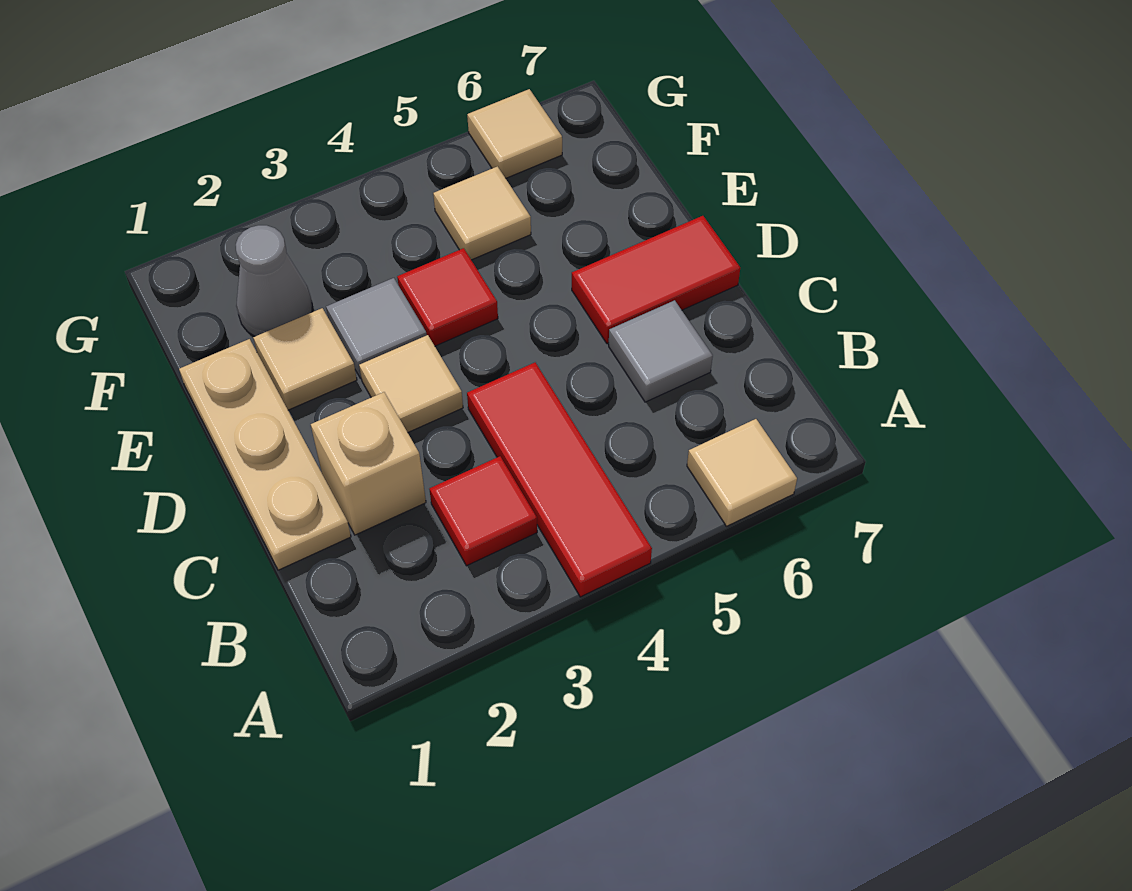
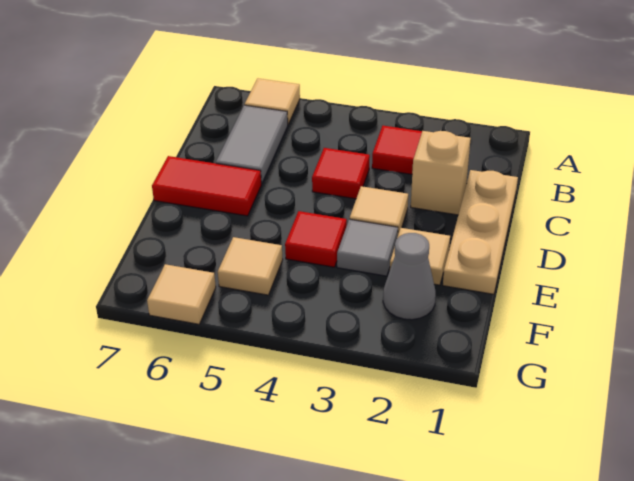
red tile A4:C4 level 1 -> red tile C4 level 1
grey tile C6 level 1 -> grey tile B6:C6 level 1

